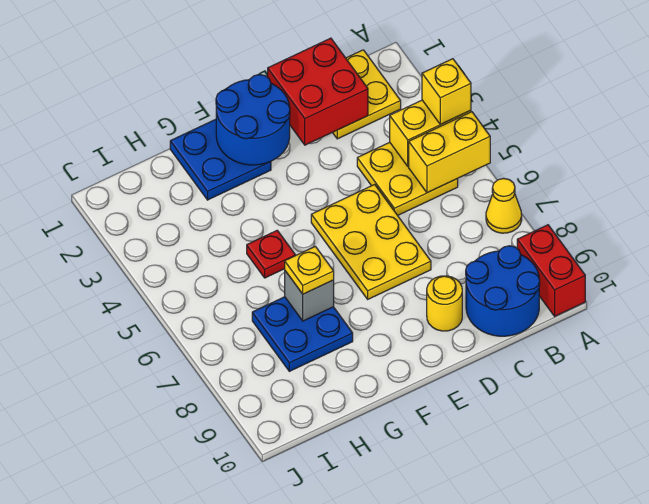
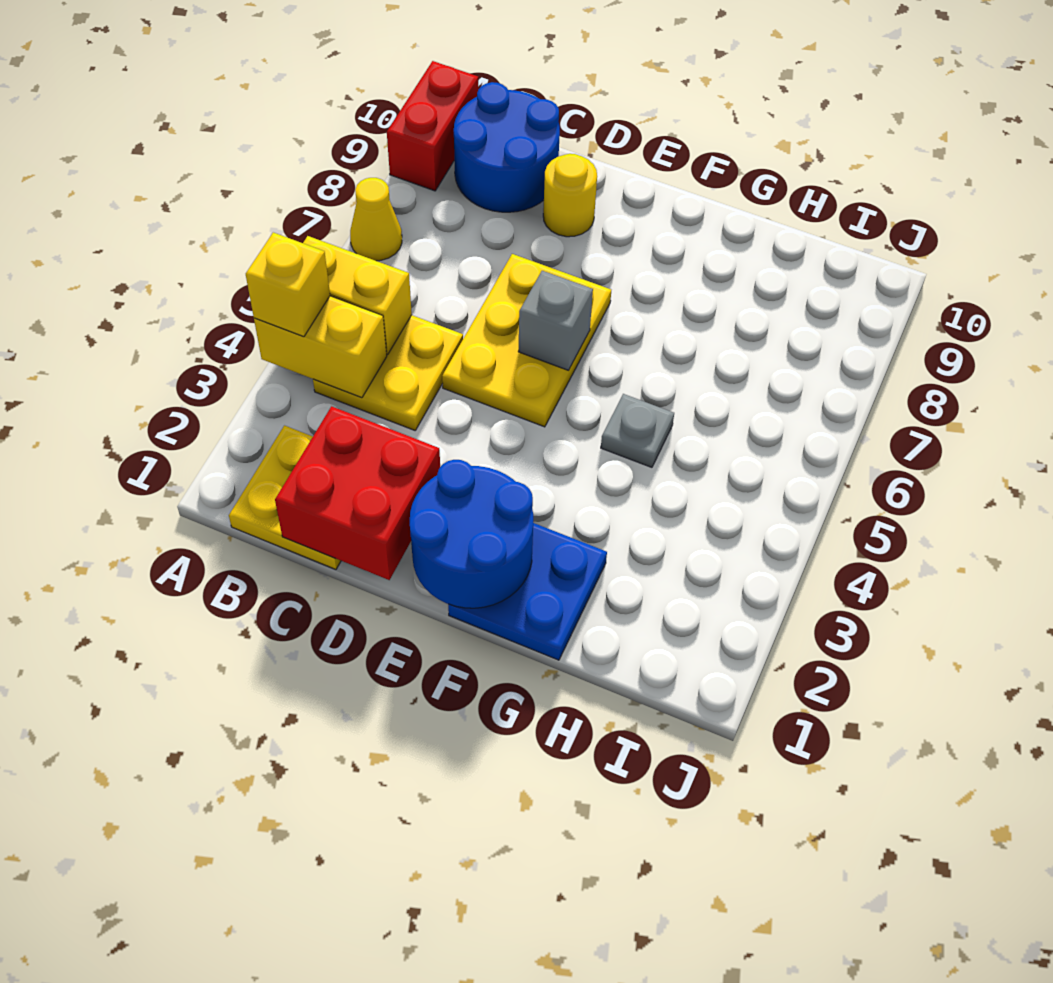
red plate G5 level 1 -> grey plate G5 level 1
blue plate G7:H8 level 1 -> none
grey brick G7 level 2 -> grey brick E6 level 2
yellow plate G7 level 3 -> none

